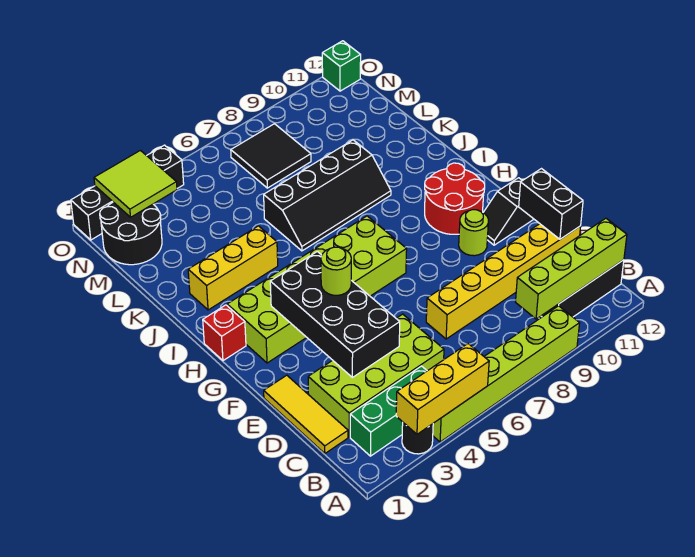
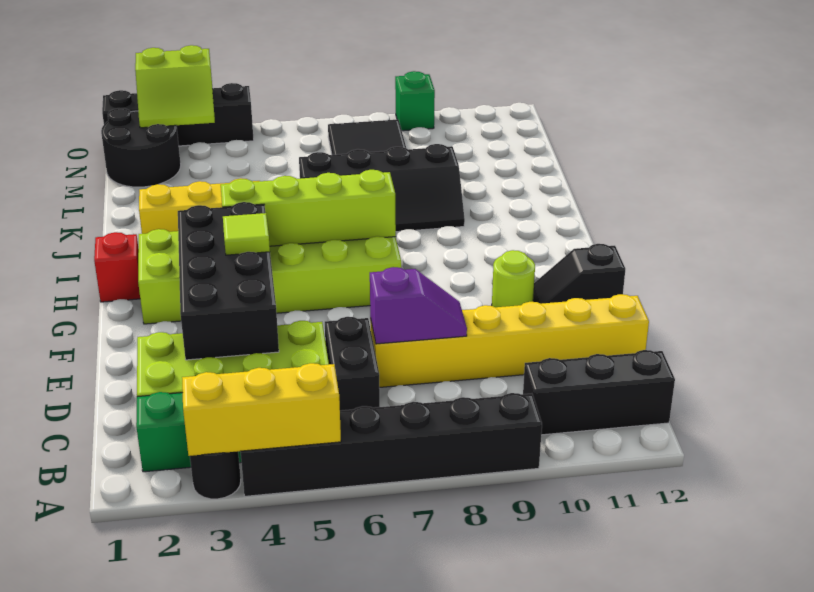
lime brick A4:A9 level 1 -> black brick A4:A9 level 1
lime brick B9:B12 level 2 -> lime brick H4:H7 level 2
yellow tile C1:E1 level 1 -> none
none -> purple slope D7:D8 level 2 top 7
black brick D12:E12 level 2 -> black brick C6:D6 level 1
lime round brick F4 level 3 -> lime tile F4 level 3
red round brick G10:H11 level 1 -> none
lime tile N2:O3 level 2 -> lime slope N2:O3 level 2 top O
green brick O12 level 1 -> green brick O9 level 1

